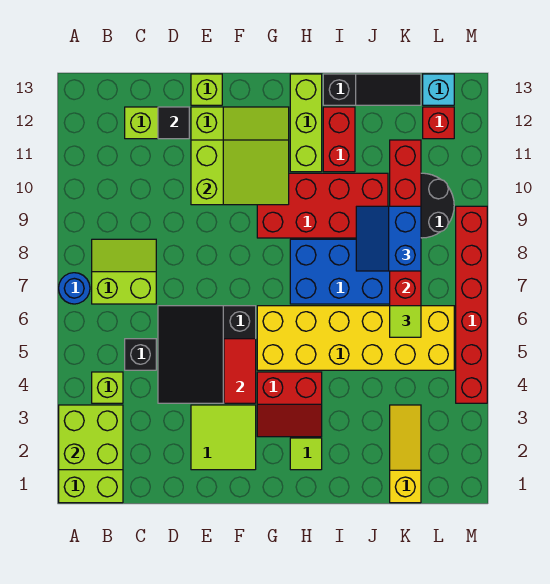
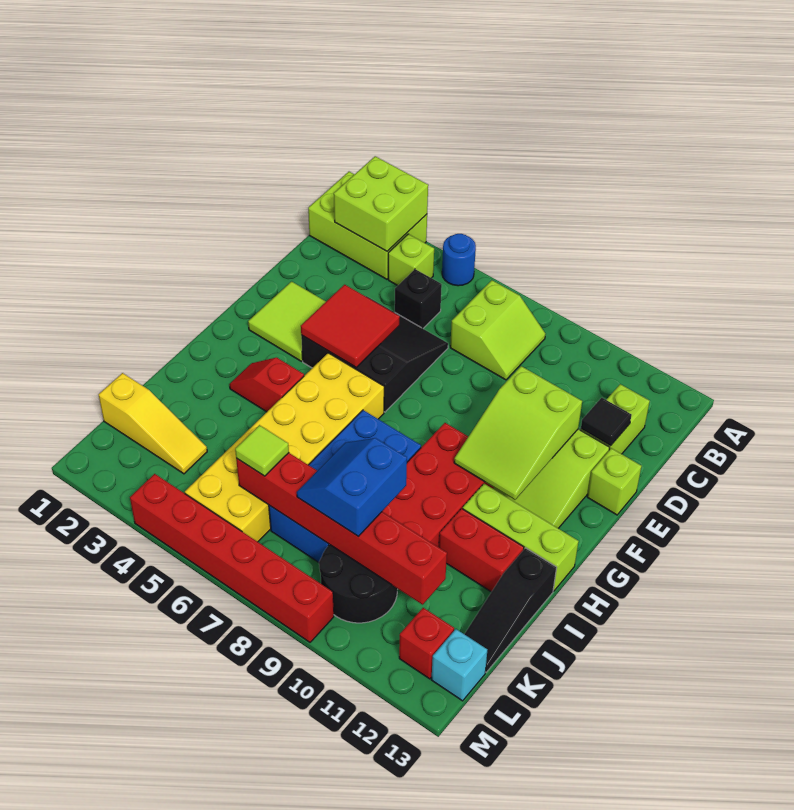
blue round brick A7 level 1 -> blue round brick A5 level 1
red tile F4:F5 level 2 -> red tile E4:F5 level 2
red slope G3:H4 level 1 top 4 -> red slope H3:H4 level 1 top 4
lime tile H2 level 1 -> none
blue slope J8:K9 level 3 top K -> blue slope J8:K9 level 3 top 9

